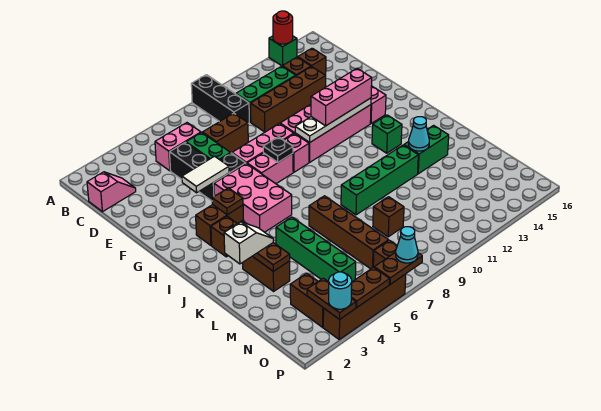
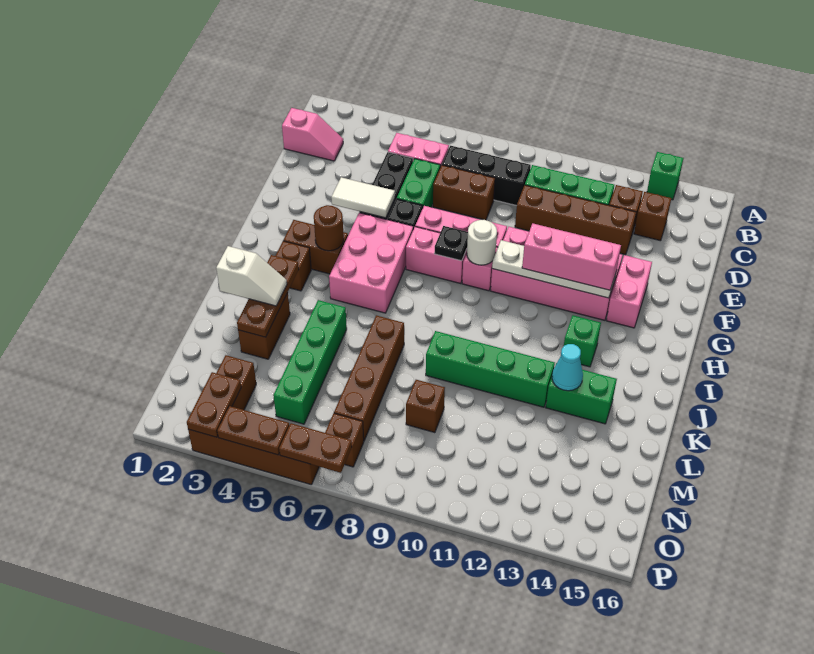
black brick A9:C9 level 1 -> black brick C7:C9 level 1
red round brick A14 level 2 -> none
none -> white round brick G9 level 2
brown plate H4 level 2 -> brown round brick H4 level 2
cyan round brick P3 level 3 -> none
cyan cone P7 level 3 -> none

